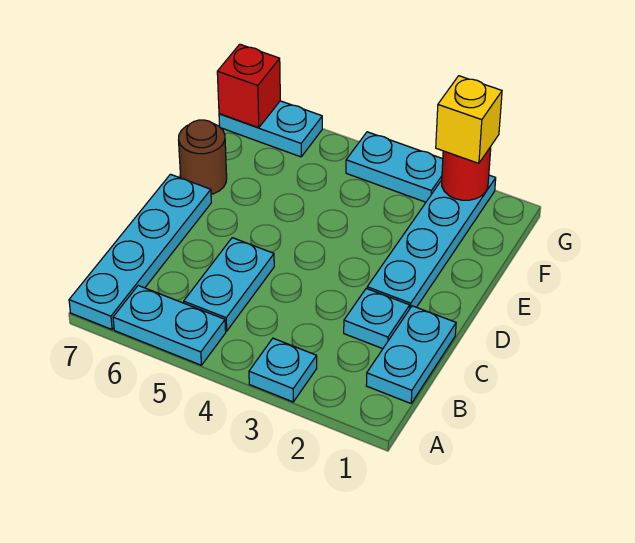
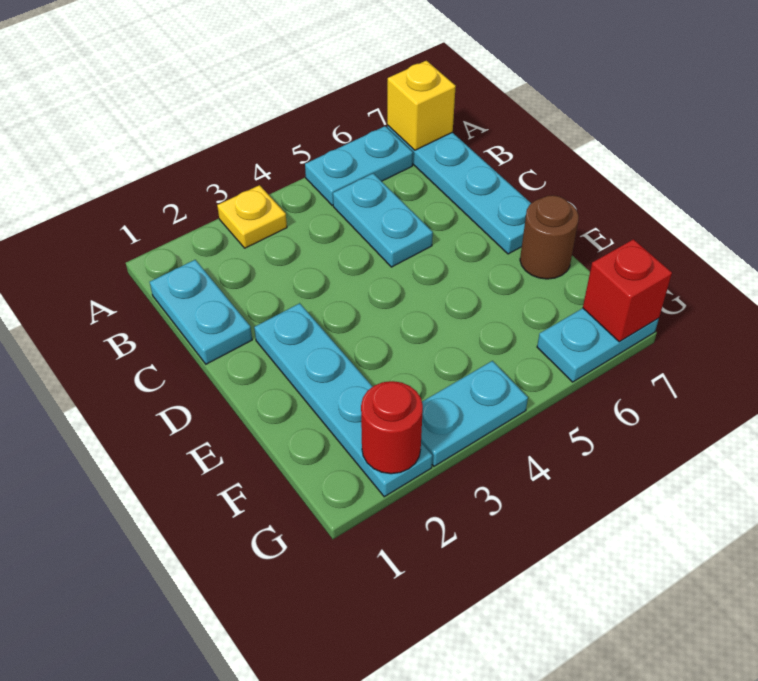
cyan plate A3 level 1 -> yellow plate A3 level 1
cyan plate C2 level 1 -> none
yellow brick G2 level 3 -> yellow brick A7 level 2

